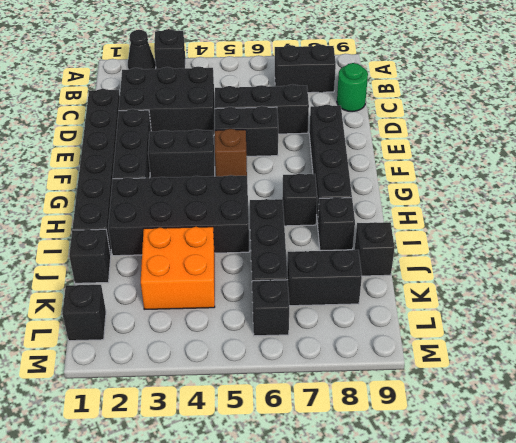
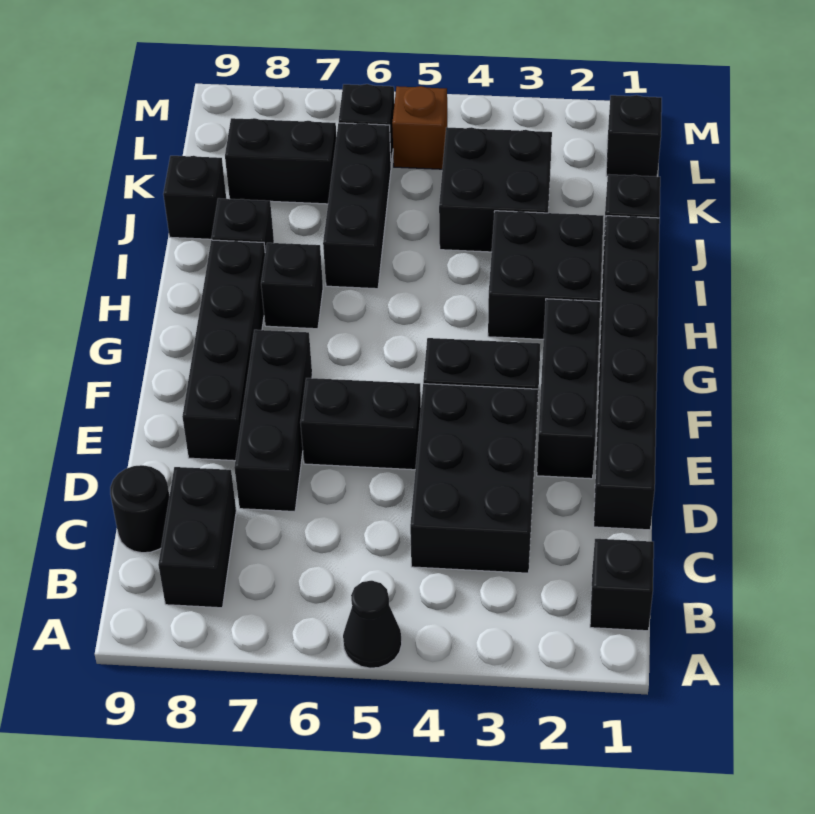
black cone A2 level 1 -> black cone A5 level 1
black brick A3 level 1 -> black brick B1 level 1
black brick B7:B8 level 1 -> black brick B8:C8 level 1
black brick C2:D4 level 1 -> black brick C3:E4 level 1
green round brick C9 level 1 -> black round brick C9 level 1
black brick D5:D7 level 1 -> black brick D7:F7 level 1
brown brick F5 level 1 -> brown brick L5 level 1
black brick H2:I5 level 1 -> black brick H2:I3 level 1
orange brick J3:K4 level 1 -> black brick J3:K4 level 1

